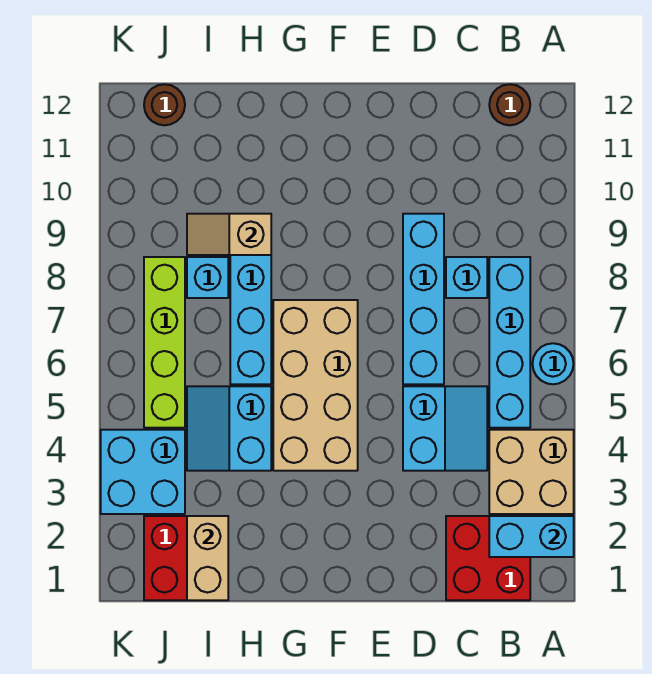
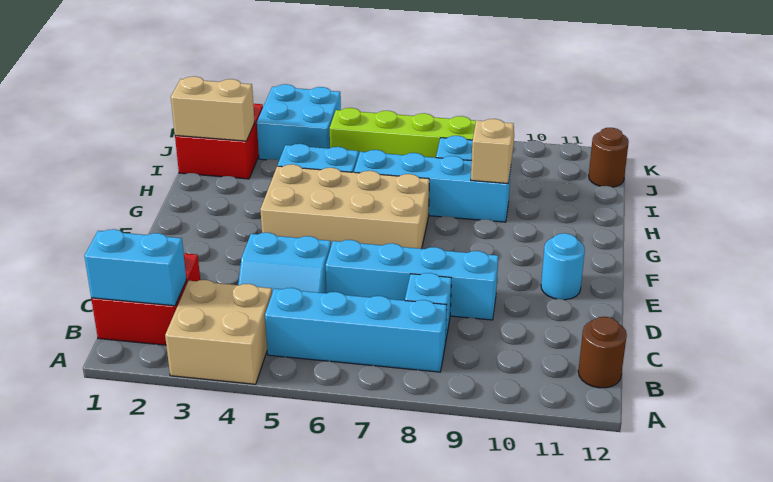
cyan brick A2:B2 level 2 -> cyan brick B1:B2 level 2
cyan round brick A6 level 1 -> cyan round brick E11 level 1

